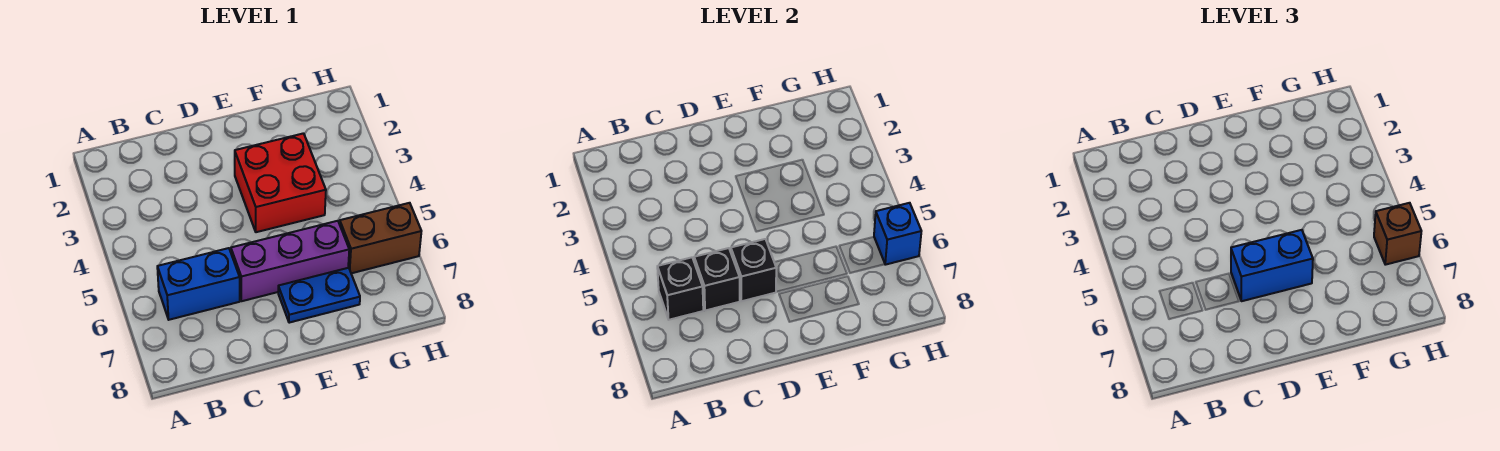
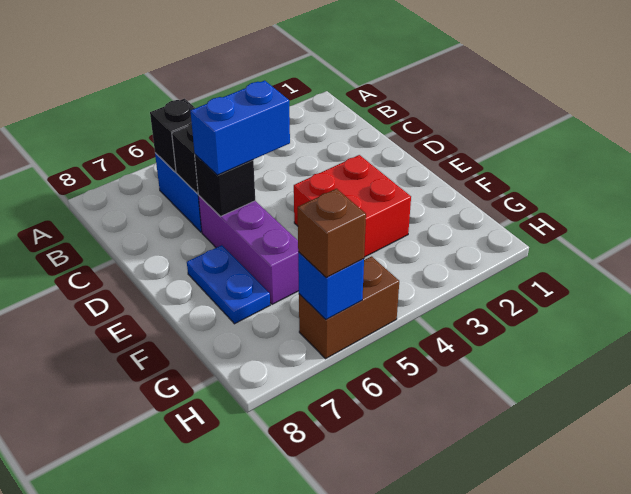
blue brick D6:E6 level 3 -> blue brick D5:D6 level 3
brown brick G6:H6 level 1 -> brown brick H5:H6 level 1

